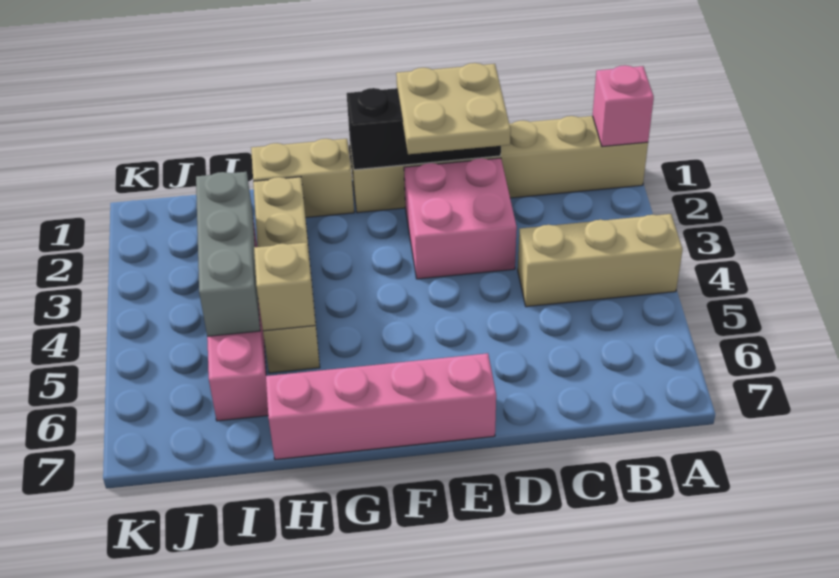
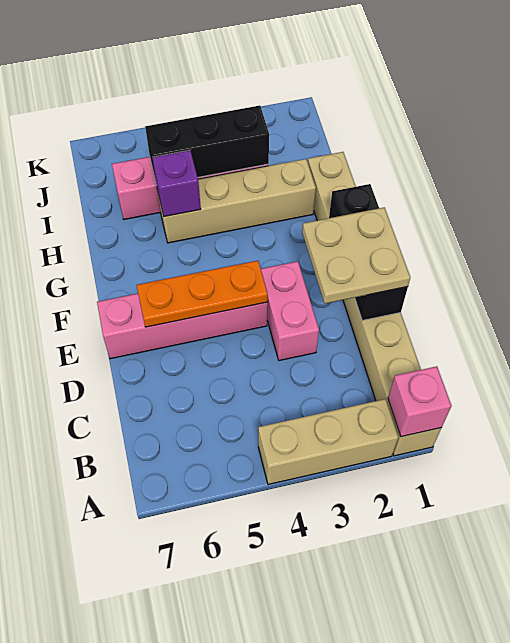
tan brick A4:C4 level 1 -> tan brick A2:A4 level 1
pink brick D2:E3 level 1 -> pink brick D3:E3 level 1
none -> orange plate E4:E6 level 2
pink brick E7:H7 level 1 -> pink brick E4:E7 level 1
tan brick H5 level 2 -> purple brick H5 level 2
grey brick I3:I5 level 2 -> black brick I3:I5 level 2

